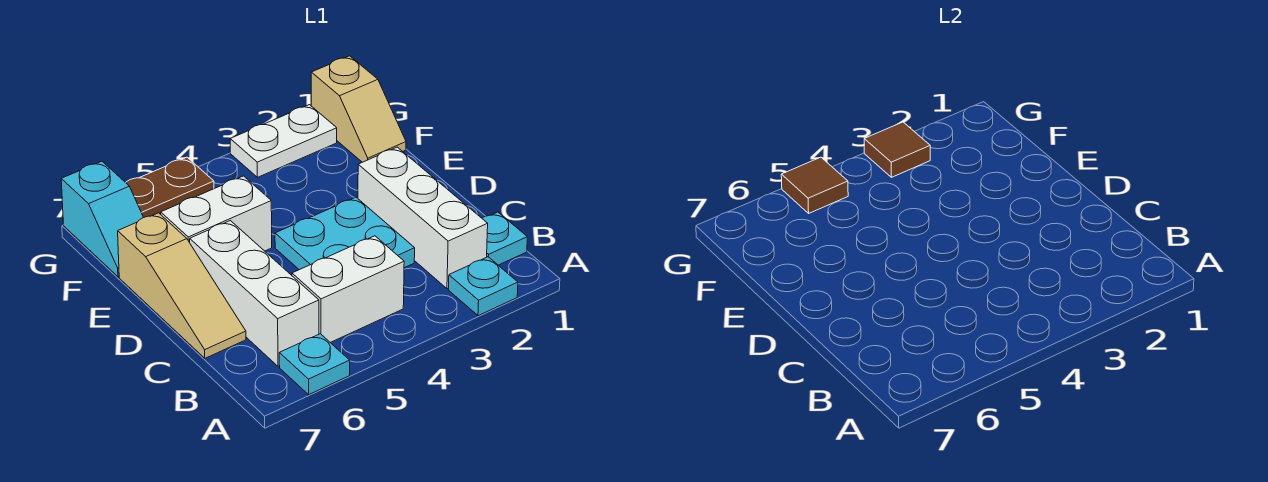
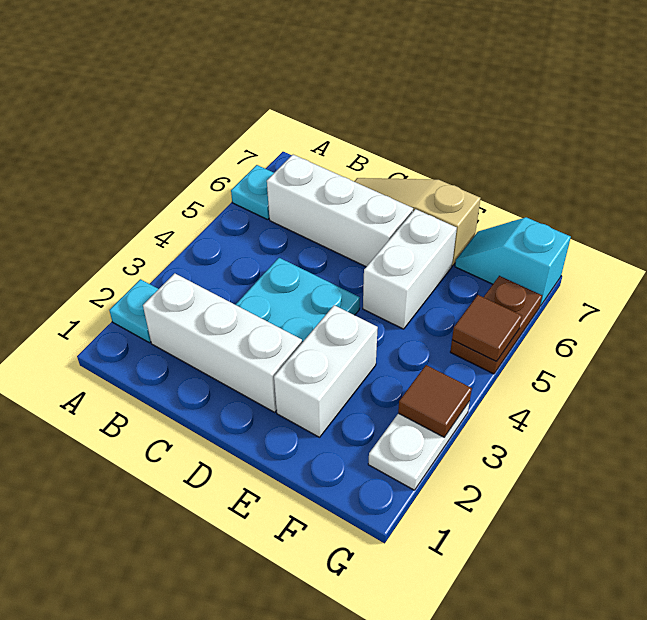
cyan plate B1 level 1 -> none
white brick B4:B5 level 1 -> white brick E2:E3 level 1
tan slope F1:G1 level 1 top G -> none

